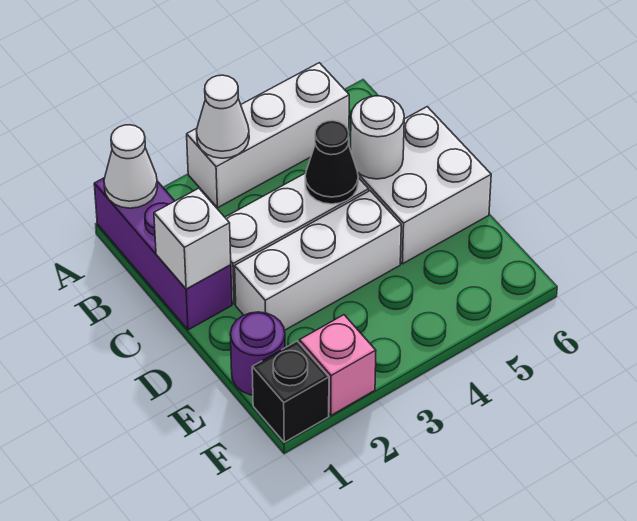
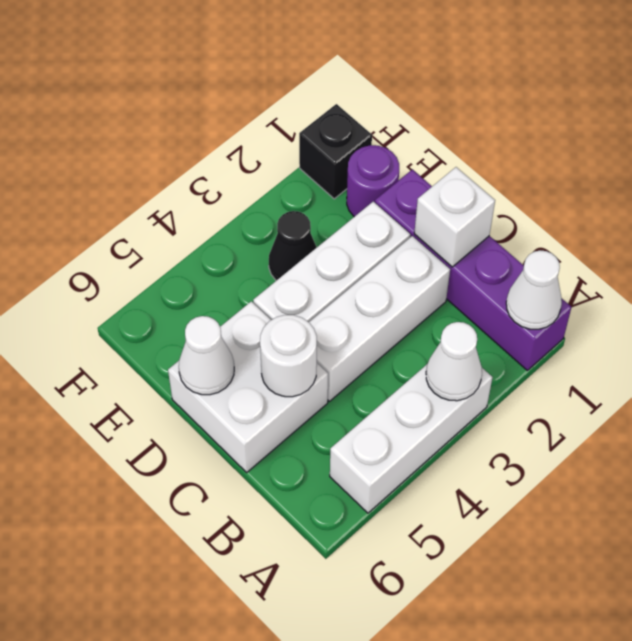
purple brick A1:C1 level 1 -> purple brick A1:D1 level 1
black cone C4 level 2 -> black cone E3 level 1
none -> white cone D6 level 2
pink brick F2 level 1 -> none

